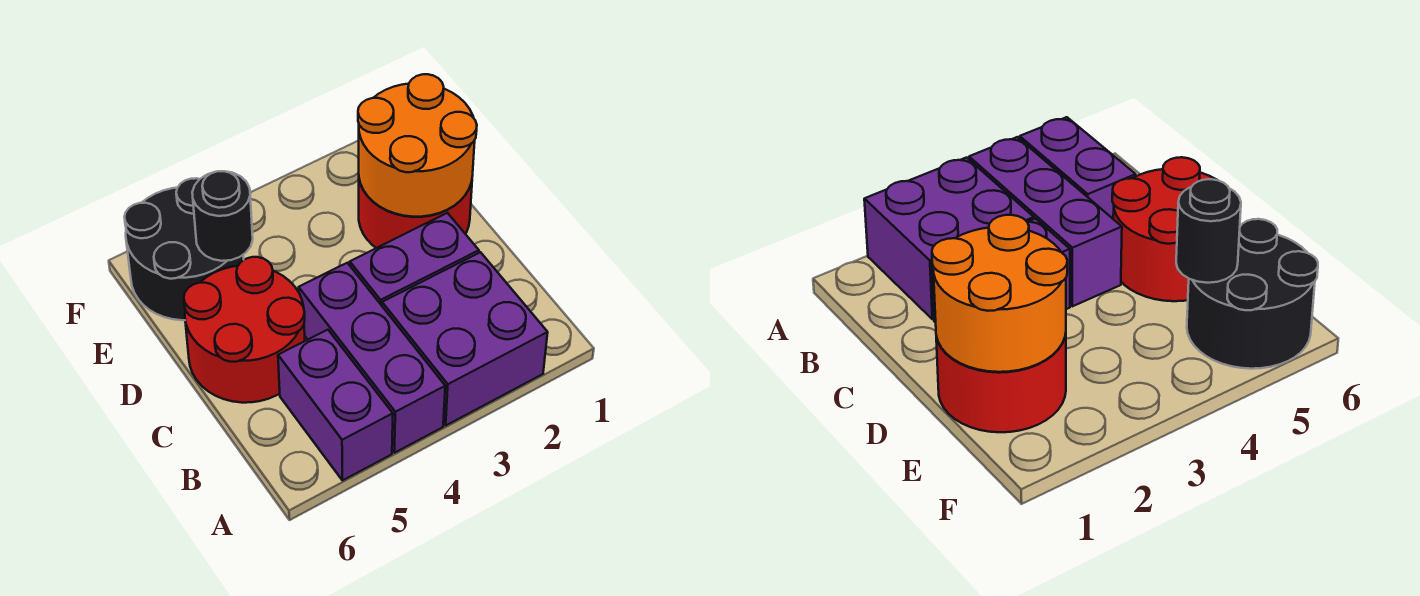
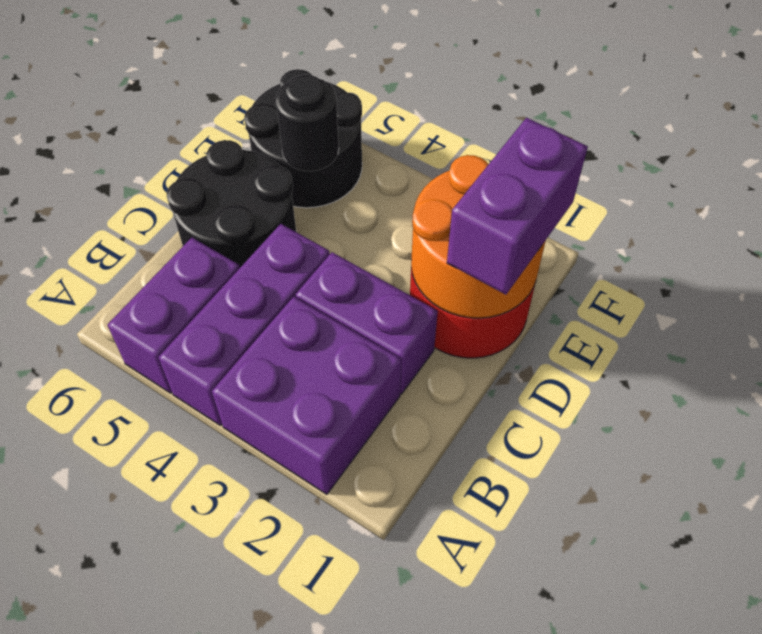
red round brick C5:D6 level 1 -> black round brick C5:D6 level 1
none -> purple brick D1:E1 level 3

